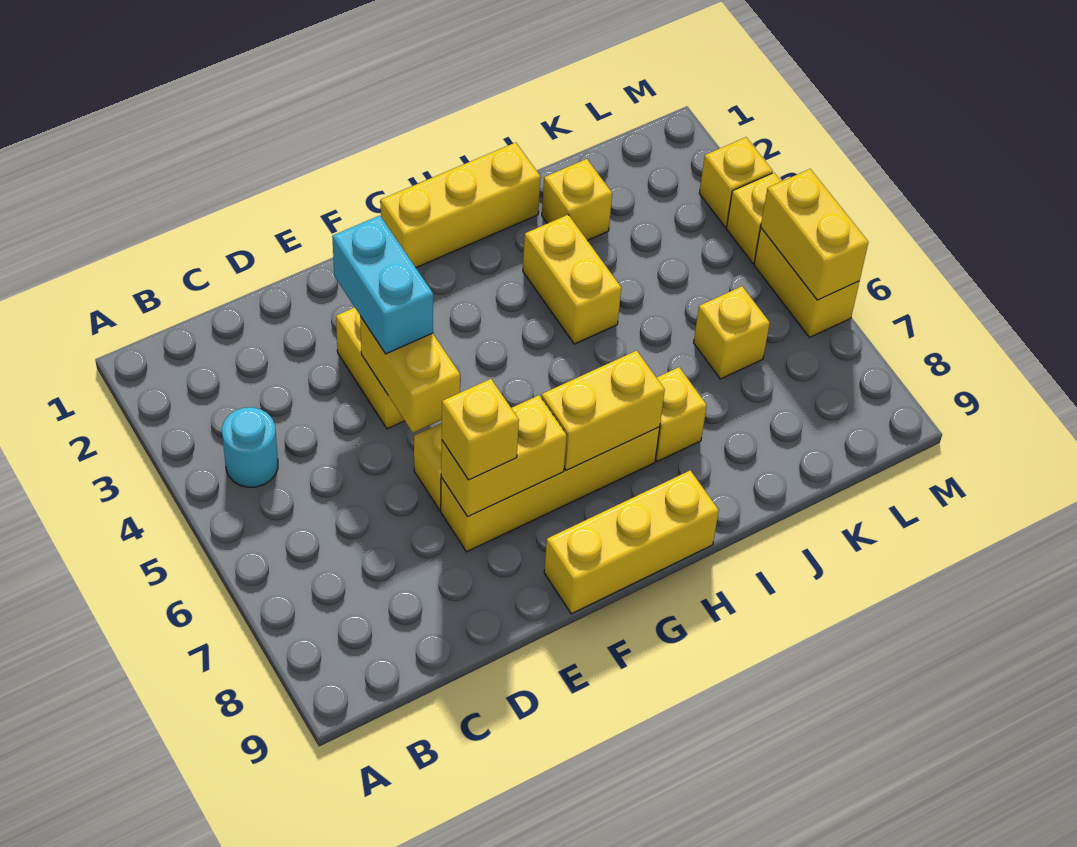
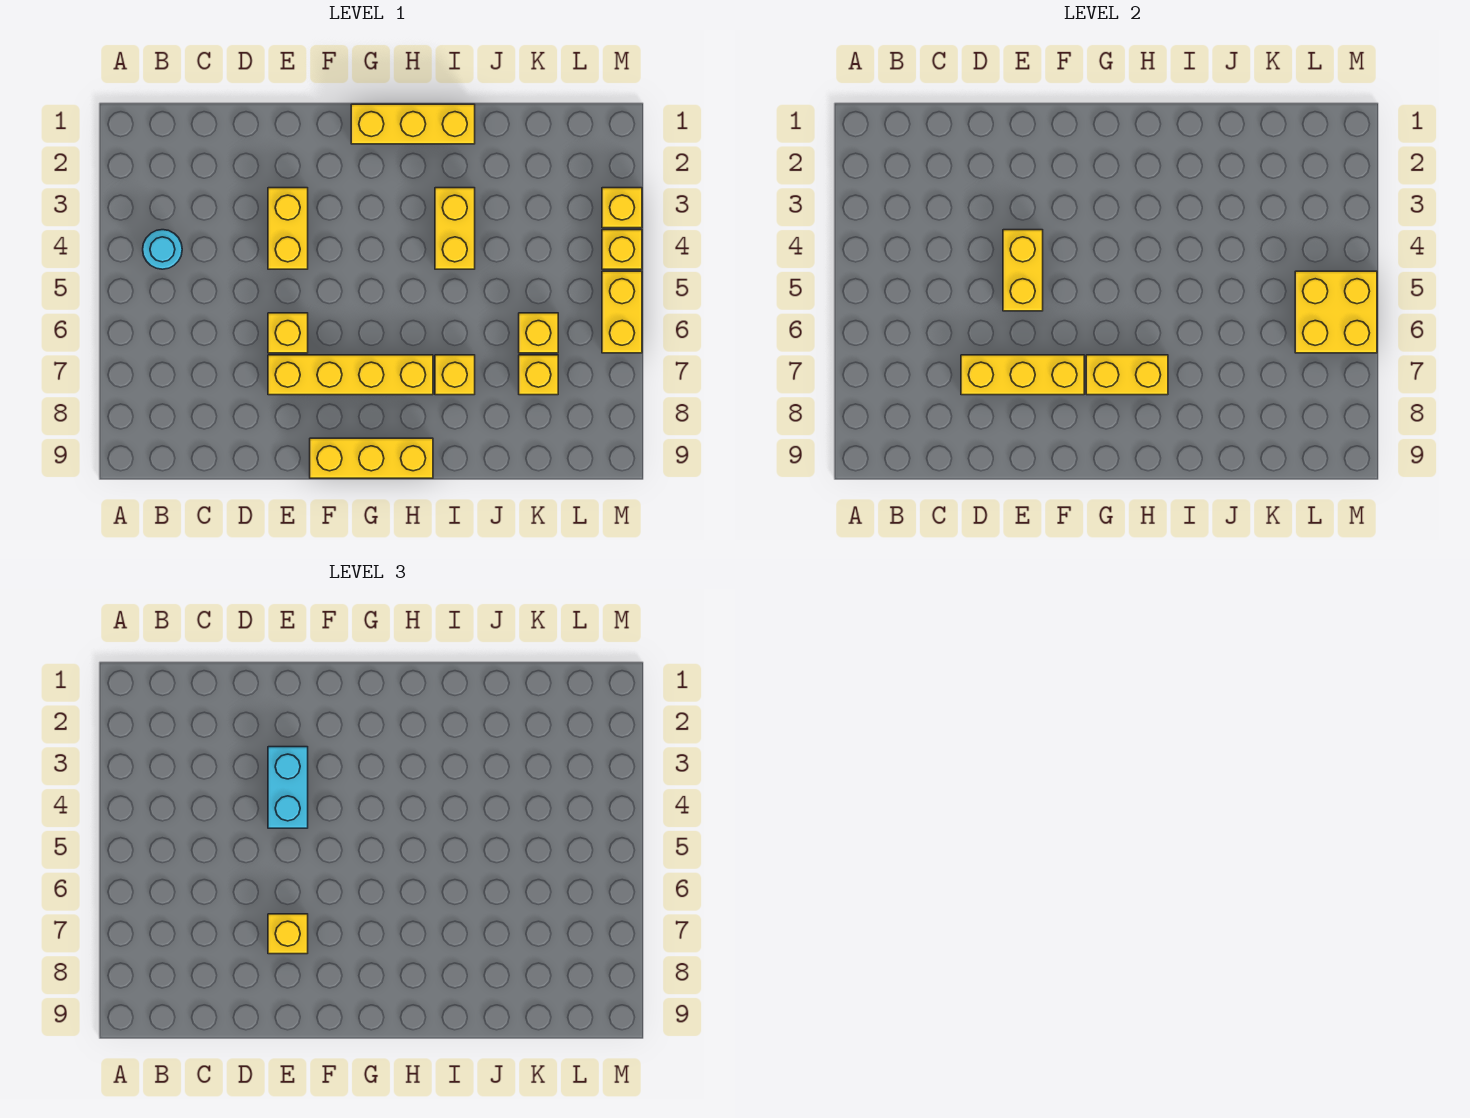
yellow brick E7:F7 level 2 -> yellow brick D7:F7 level 2
yellow brick J2 level 1 -> yellow brick K7 level 1
yellow brick M5:M6 level 2 -> yellow brick L5:M6 level 2

